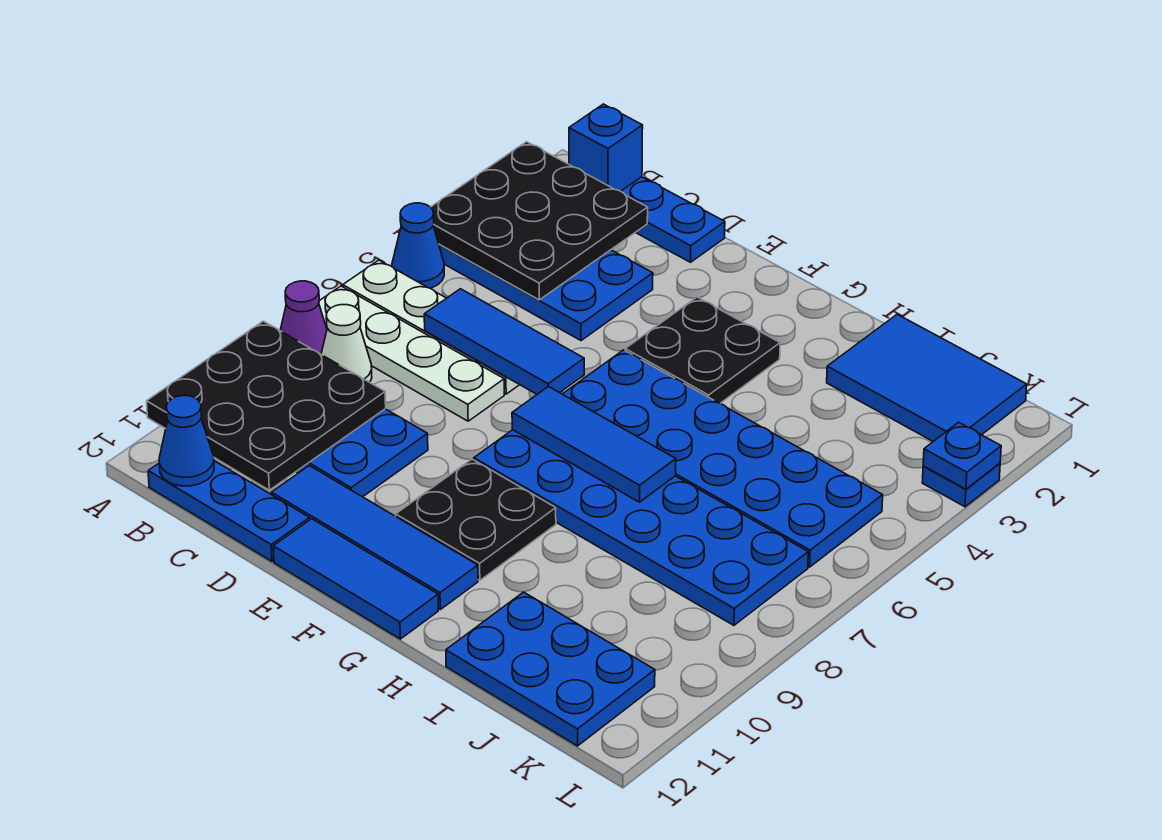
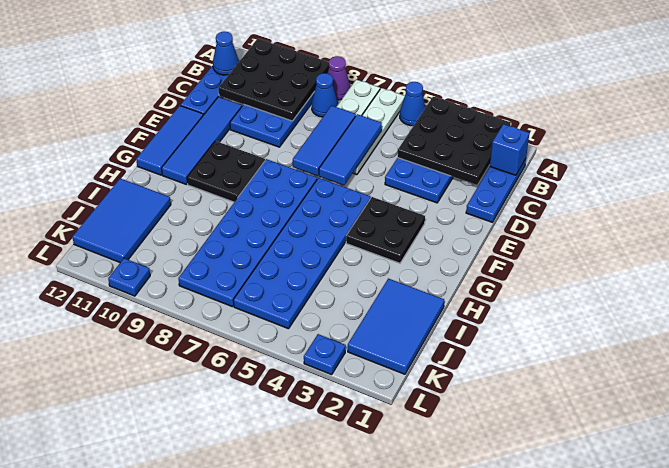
white cone B8 level 1 -> blue cone B8 level 1
blue tile F7:H7 level 2 -> blue tile C7:E7 level 2
blue plate I11:K12 level 1 -> blue tile I11:K12 level 1
blue plate L3 level 2 -> blue plate L10 level 1

